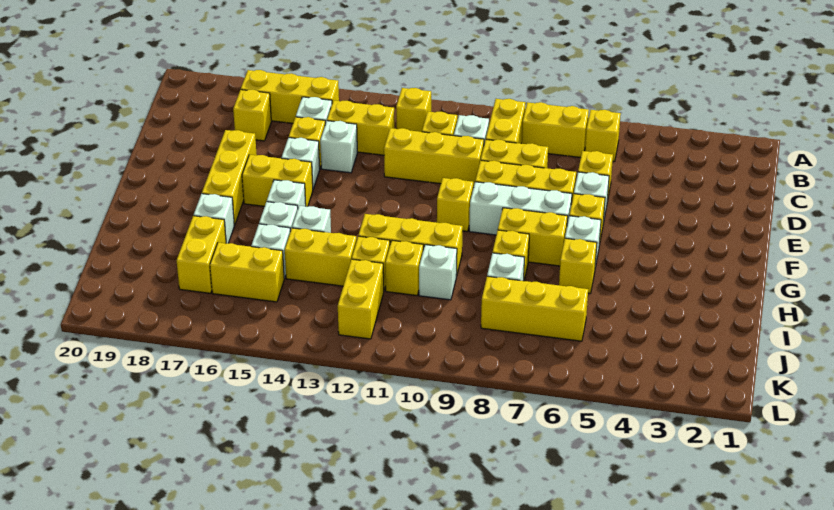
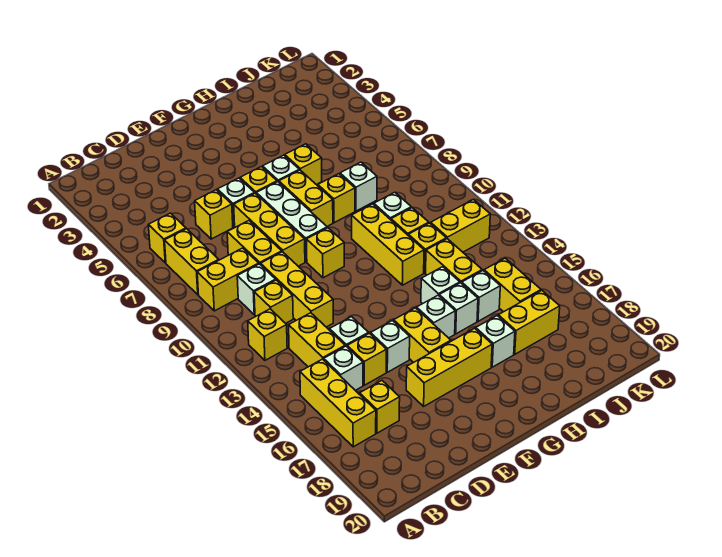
yellow brick J6:J8 level 1 -> none

